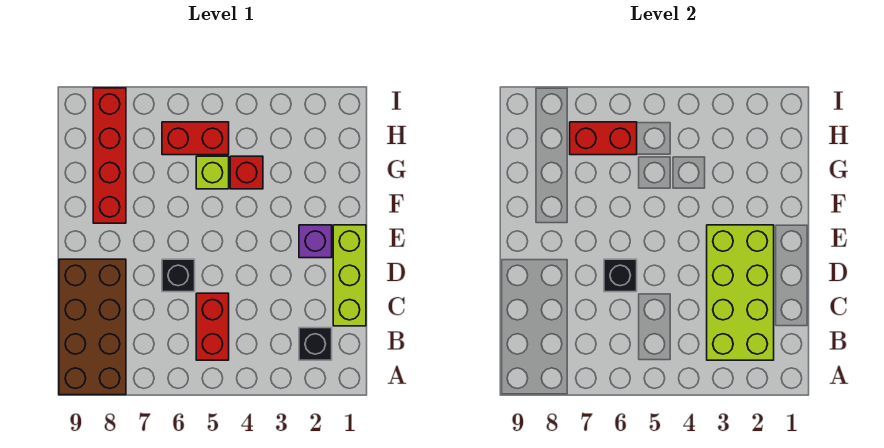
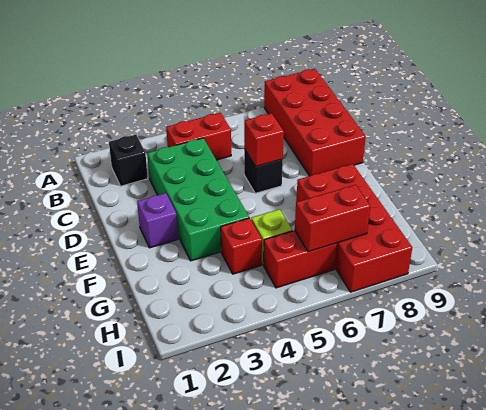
brown brick A8:D9 level 1 -> red brick A8:D9 level 1
lime brick B2:E3 level 2 -> none
red brick B5:C5 level 1 -> red brick B4:B5 level 1
lime brick C1:E1 level 1 -> none
none -> green brick C3:F4 level 1
black brick D6 level 2 -> red brick D6 level 2
red brick F8:I8 level 1 -> red brick F7:I8 level 1

